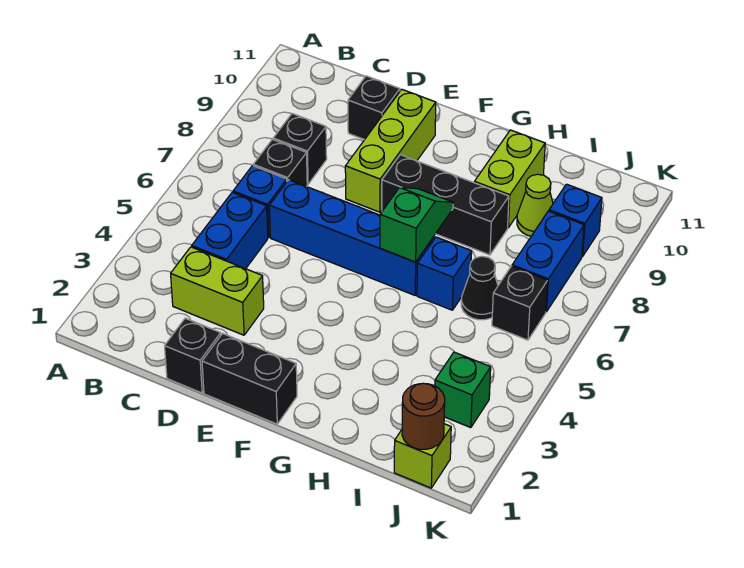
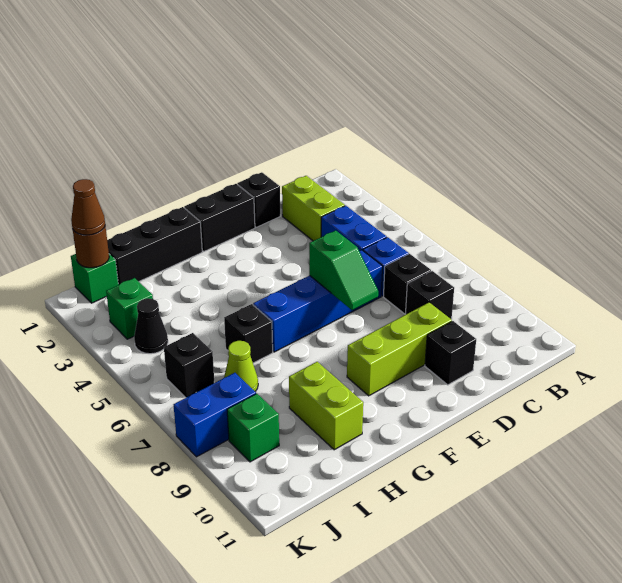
lime brick C3:D3 level 1 -> lime brick C2:C3 level 1
lime brick E8:E10 level 1 -> lime brick D9:F9 level 1
black brick F8:H8 level 1 -> black brick G1:I1 level 1
green slope G6:G7 level 2 top 6 -> green slope E6:E7 level 2 top 6
blue brick H6 level 1 -> black brick H6 level 1
black cone I6 level 1 -> black cone J4 level 1
lime cone I9 level 1 -> lime cone I7 level 1
lime brick J1 level 1 -> green brick J1 level 1
none -> brown cone J1 level 3
blue brick J7:J8 level 1 -> blue brick J8:K8 level 1
blue brick J9 level 1 -> green brick J9 level 1

